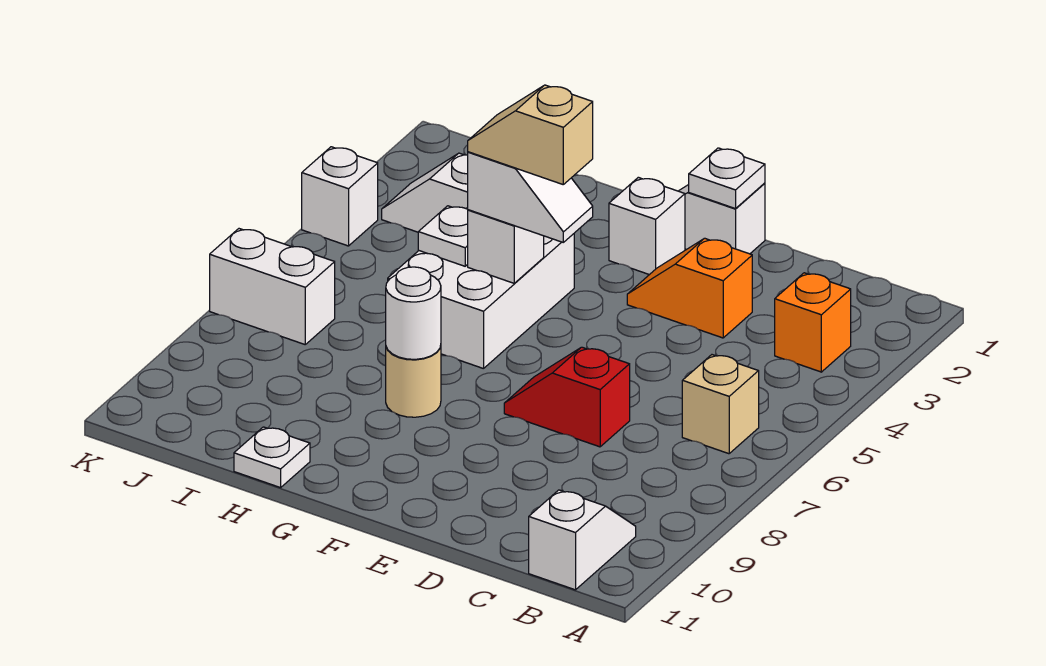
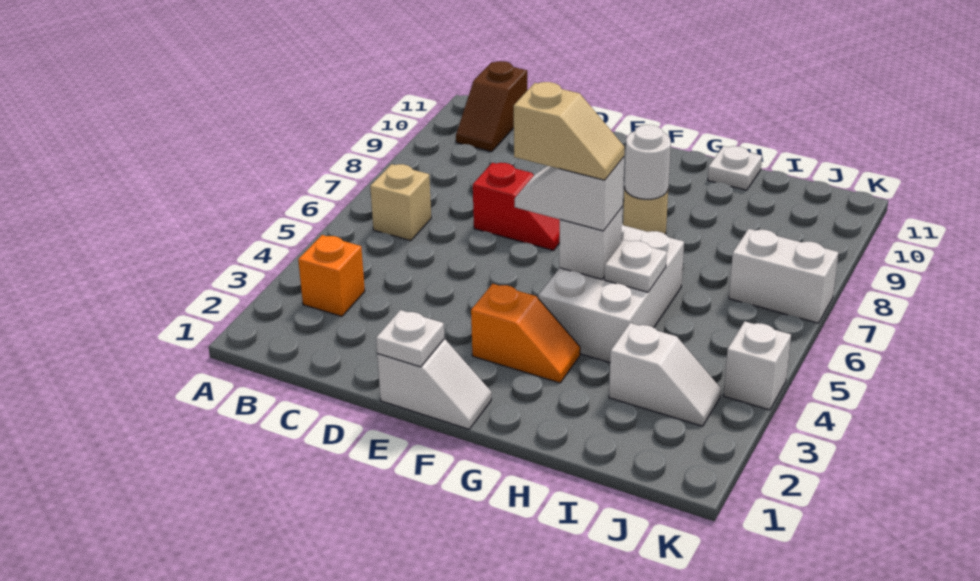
white slope B10:B11 level 1 top 11 -> brown slope B10:B11 level 1 top 11
orange slope D3:E3 level 1 top D -> orange slope F3:G3 level 1 top F
white brick F2 level 1 -> none

